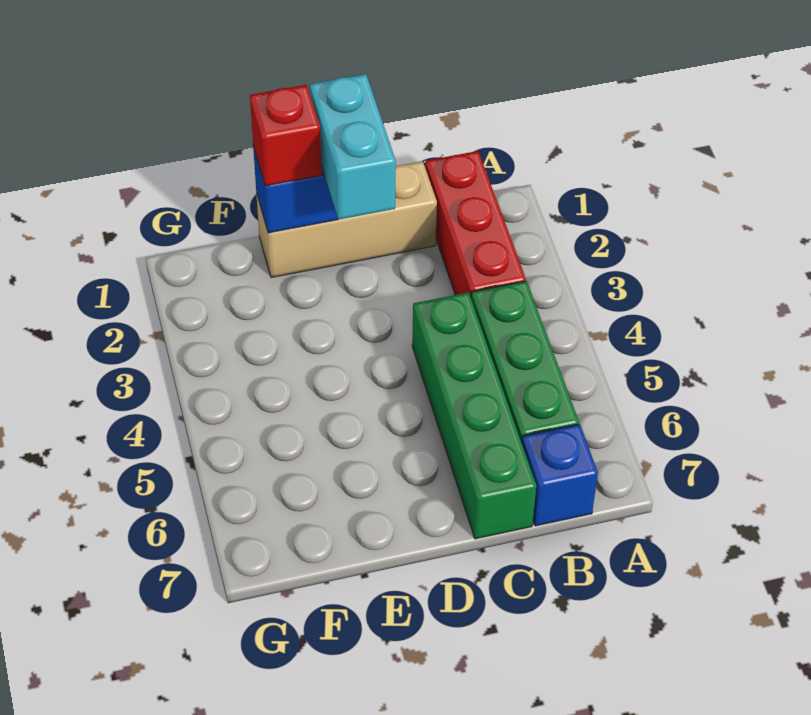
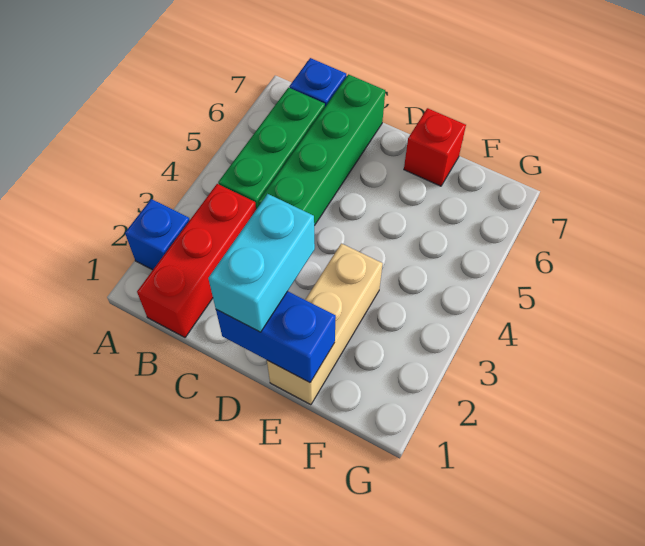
none -> blue brick A2 level 1
tan brick C1:E1 level 1 -> tan brick E1:E3 level 1
red brick E1 level 3 -> red brick E7 level 1

